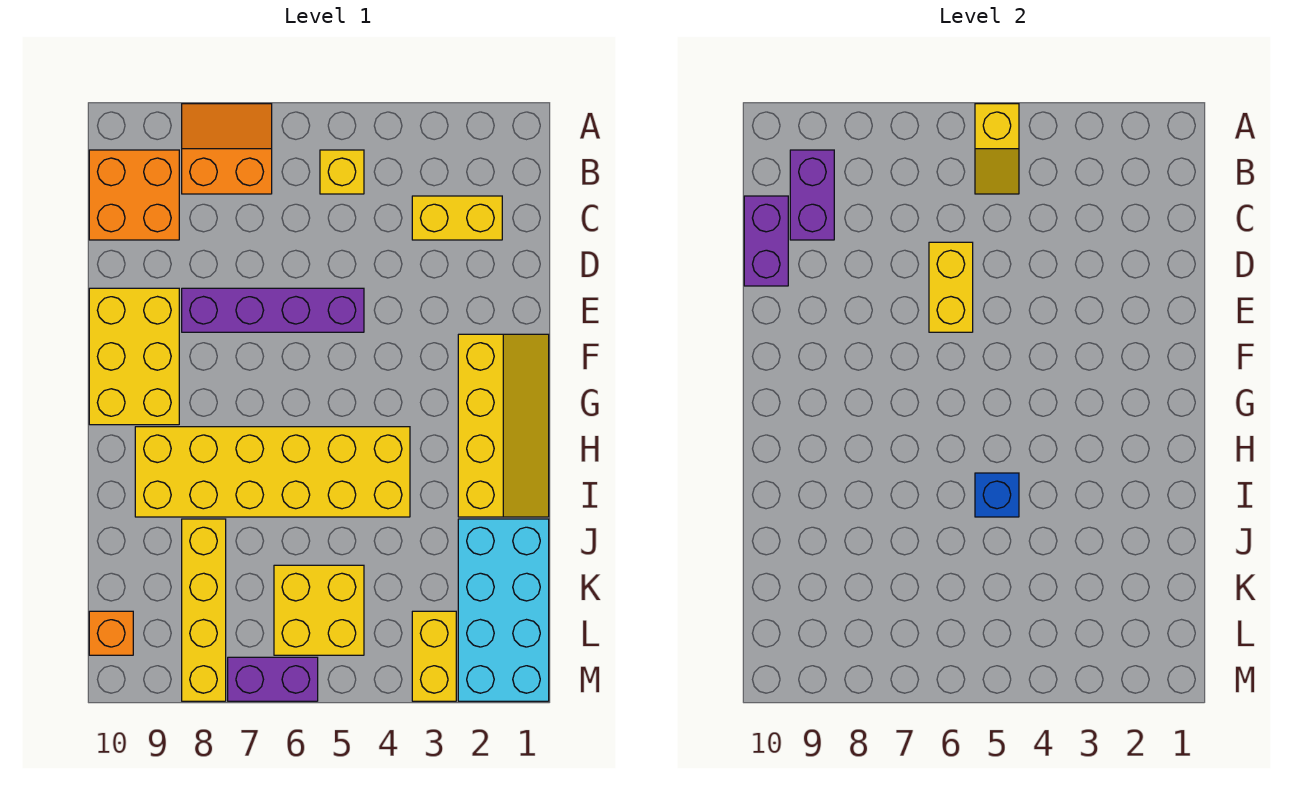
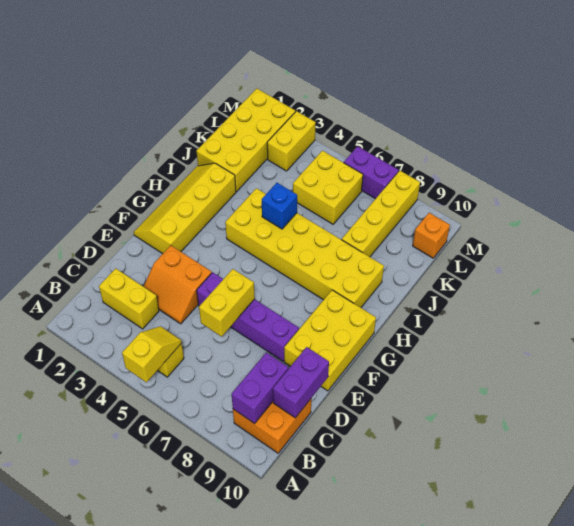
orange slope A7:B8 level 1 top B -> orange slope D3:E4 level 1 top E
cyan brick J1:M2 level 1 -> yellow brick J1:M2 level 1

